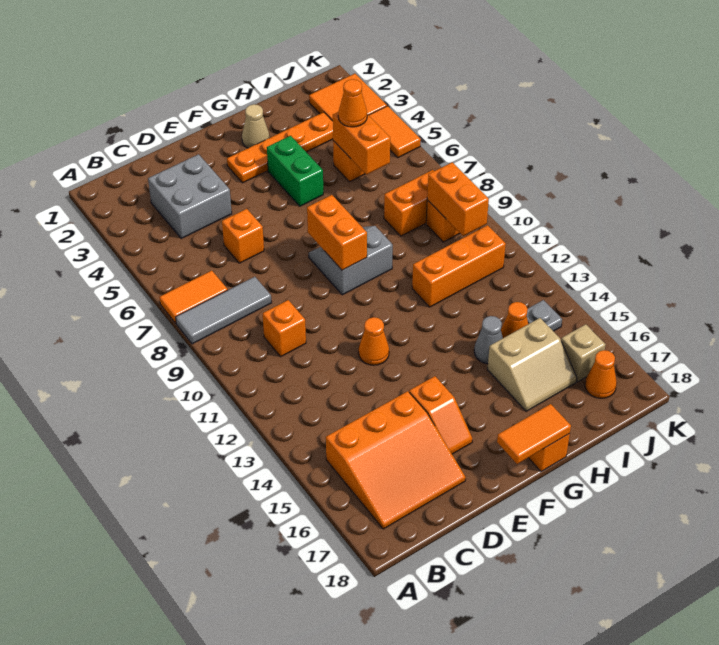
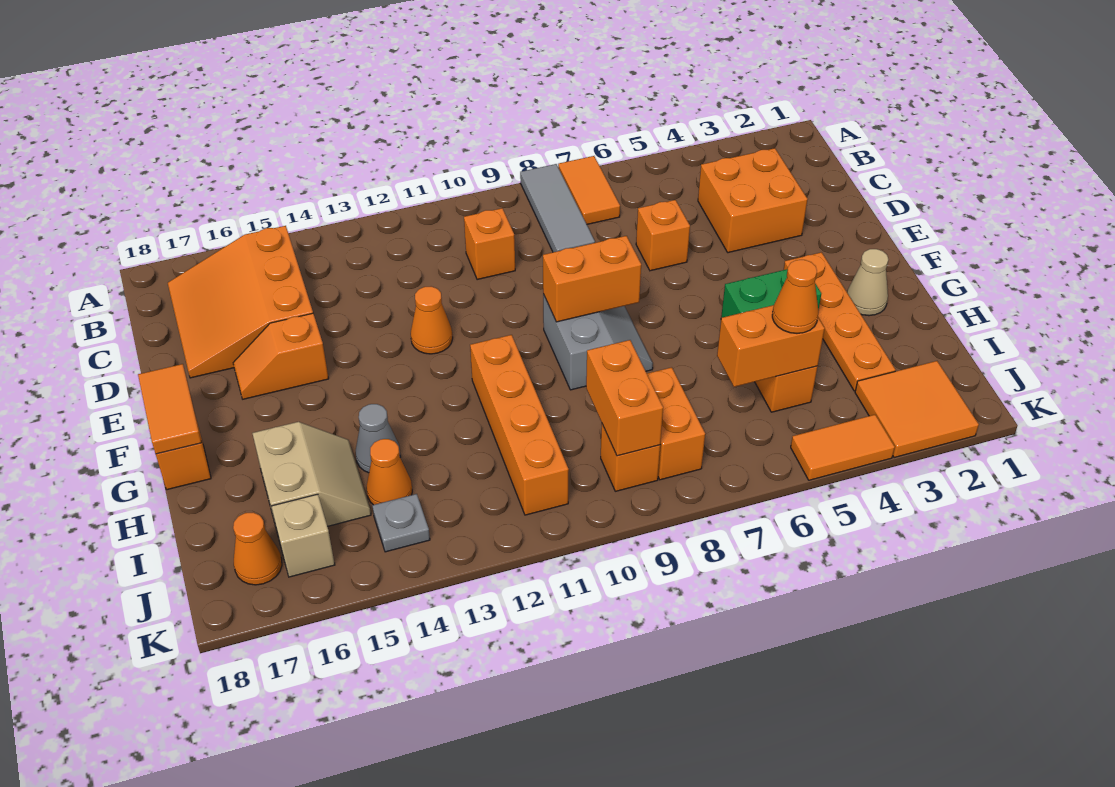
grey brick C3:D4 level 1 -> orange brick C3:D4 level 1
orange brick H11:J11 level 1 -> orange brick G11:J11 level 1
tan slope H15:I16 level 1 top 15 -> tan slope H15:I16 level 1 top 16
orange brick J9:J10 level 2 -> orange brick I9:J9 level 2

